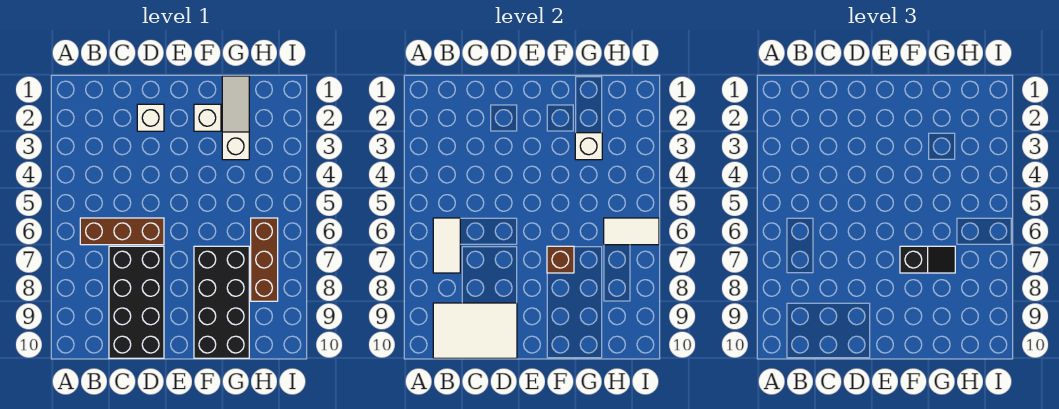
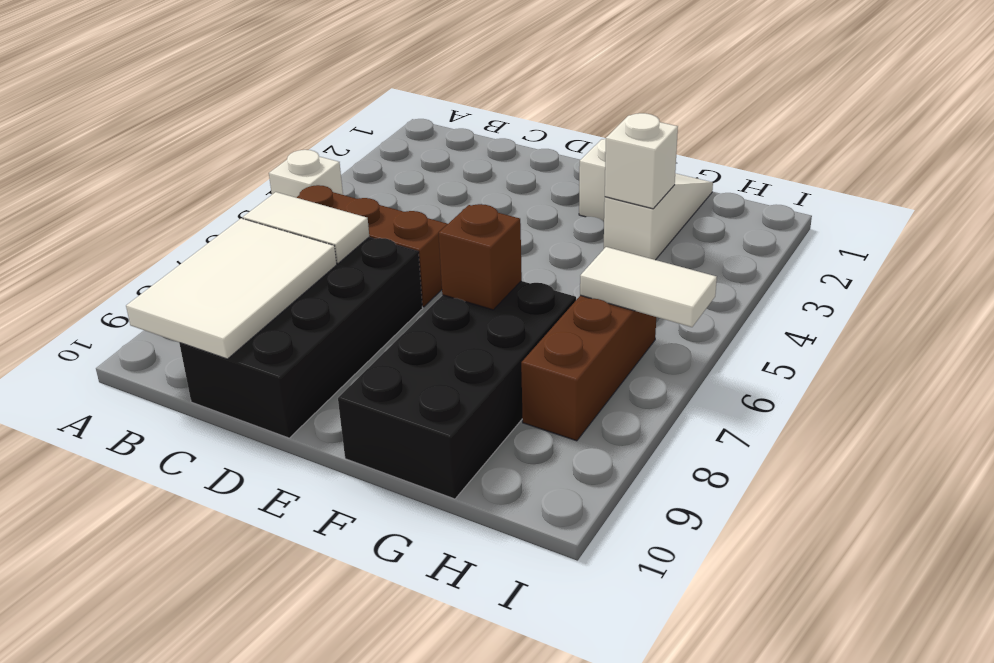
white tile B6:B7 level 2 -> white tile B7:C7 level 2
white tile B9:D10 level 2 -> white tile B8:C10 level 2
white brick D2 level 1 -> white brick A5 level 1
black slope F7:G7 level 3 top F -> none

